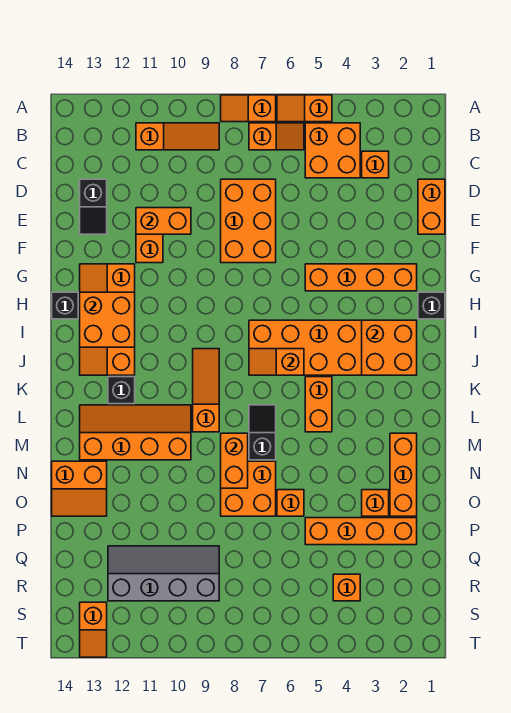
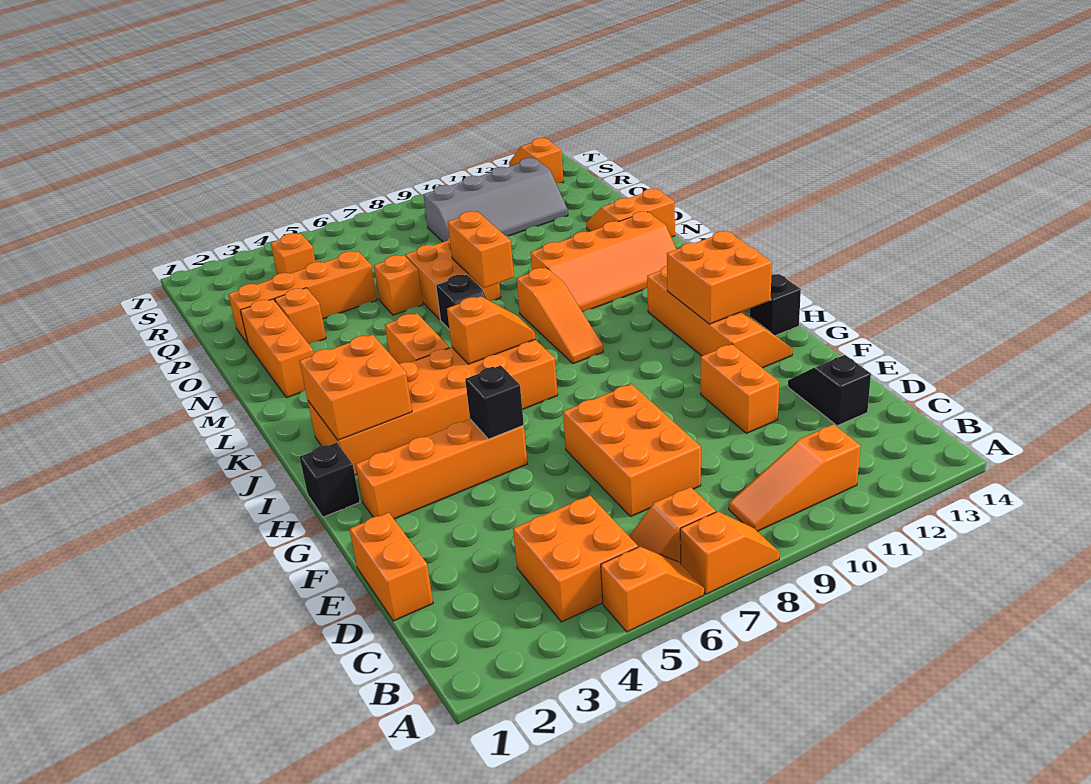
orange brick C3 level 1 -> none
orange brick E10:E11 level 2 -> none
black brick K12 level 1 -> black brick G5 level 2

